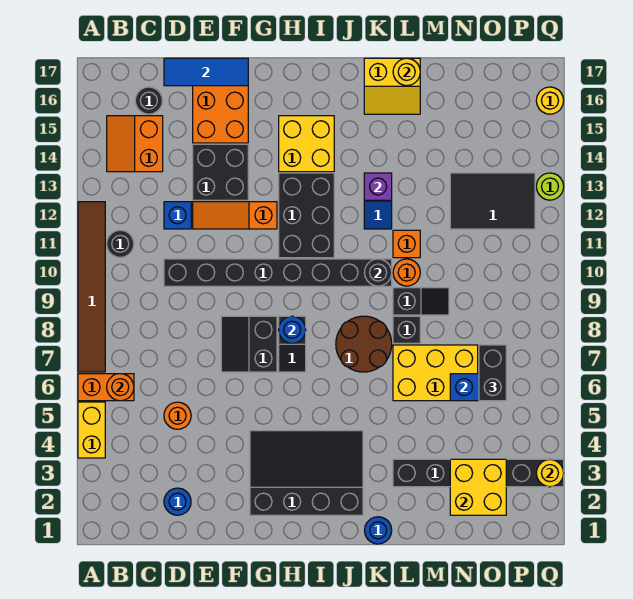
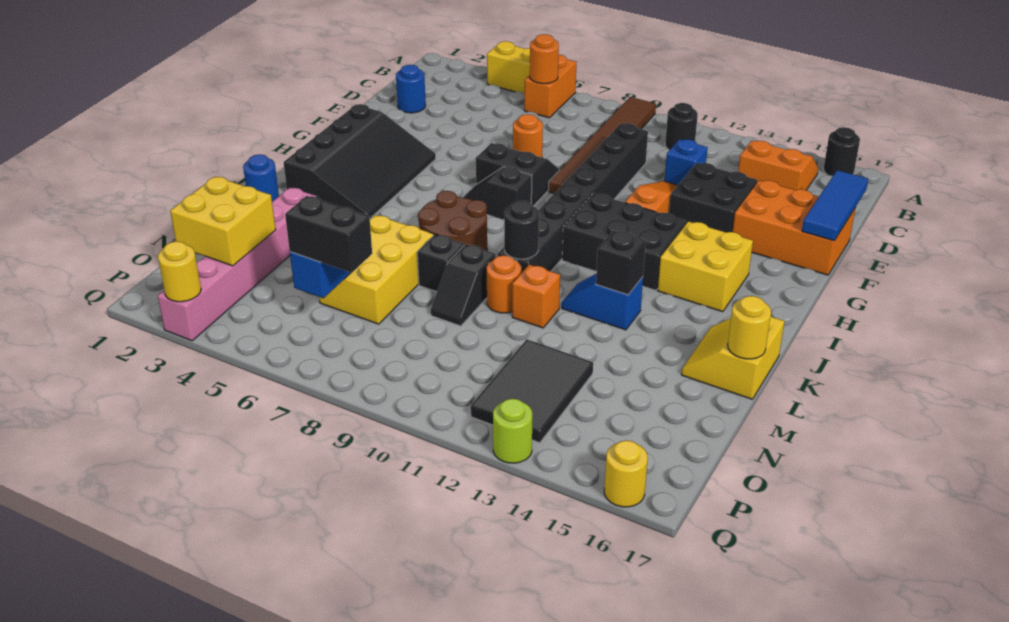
brown tile A7:A12 level 1 -> brown tile A9:F9 level 1
black round brick C16 level 1 -> black round brick A16 level 1
orange round brick D5 level 1 -> orange round brick E7 level 1
blue round brick H8 level 2 -> none
purple brick K13 level 2 -> black brick K13 level 2
black brick L3:Q3 level 1 -> pink brick L3:Q3 level 1

